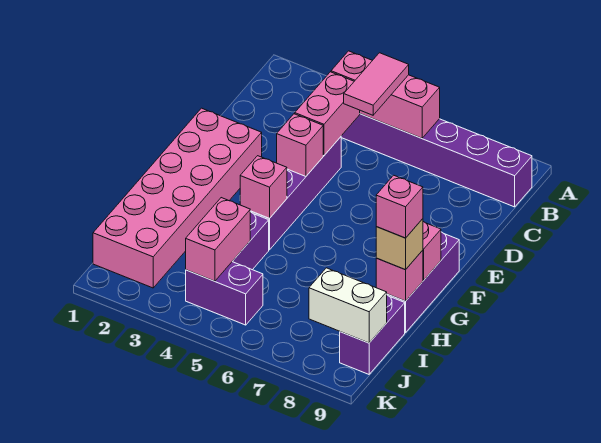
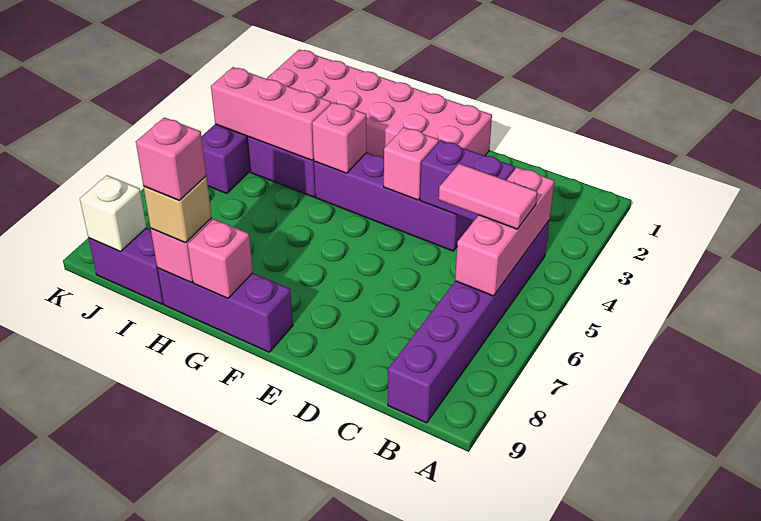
pink brick C4:D4 level 2 -> purple brick C4:D4 level 2
pink brick I4:J4 level 2 -> pink brick H4:J4 level 2
white brick J8:J9 level 2 -> white brick J9 level 2

